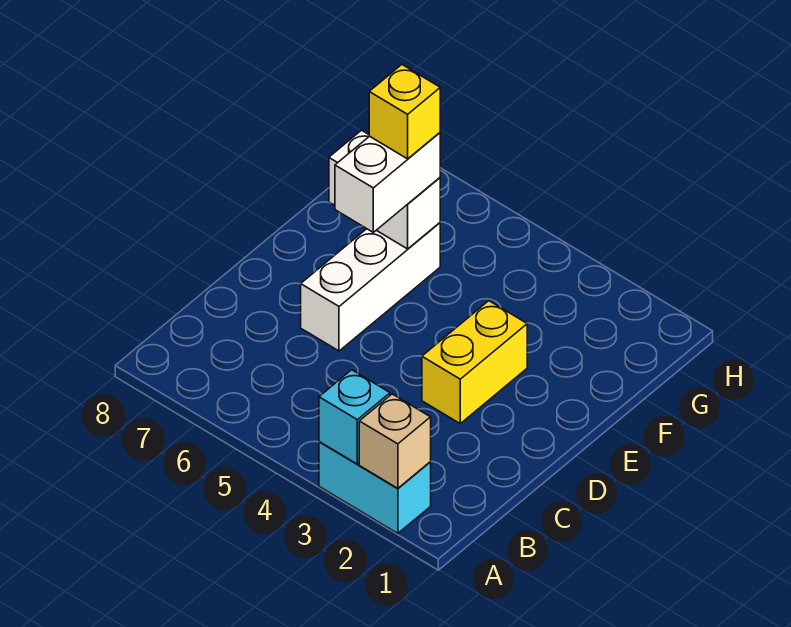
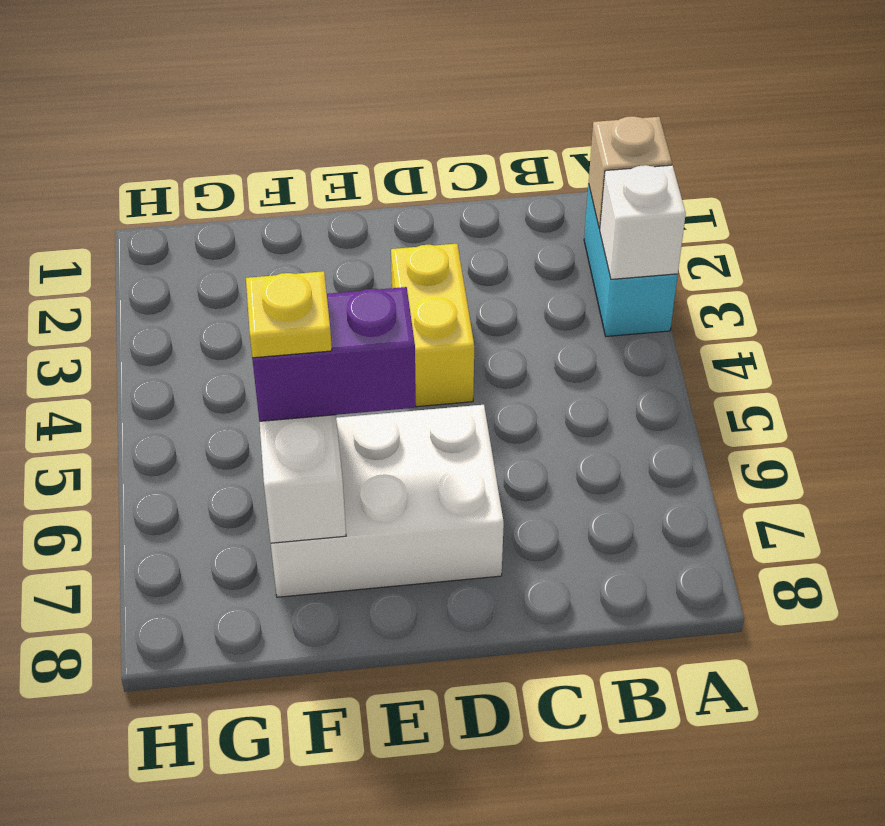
cyan brick A3 level 2 -> white brick A3 level 2
yellow brick D3:E3 level 1 -> yellow brick D3:D4 level 1
white brick D6:F6 level 1 -> white brick D6:F7 level 1
white brick E6:F6 level 3 -> purple brick E6:F6 level 3
yellow brick F6 level 4 -> yellow plate F6 level 4

